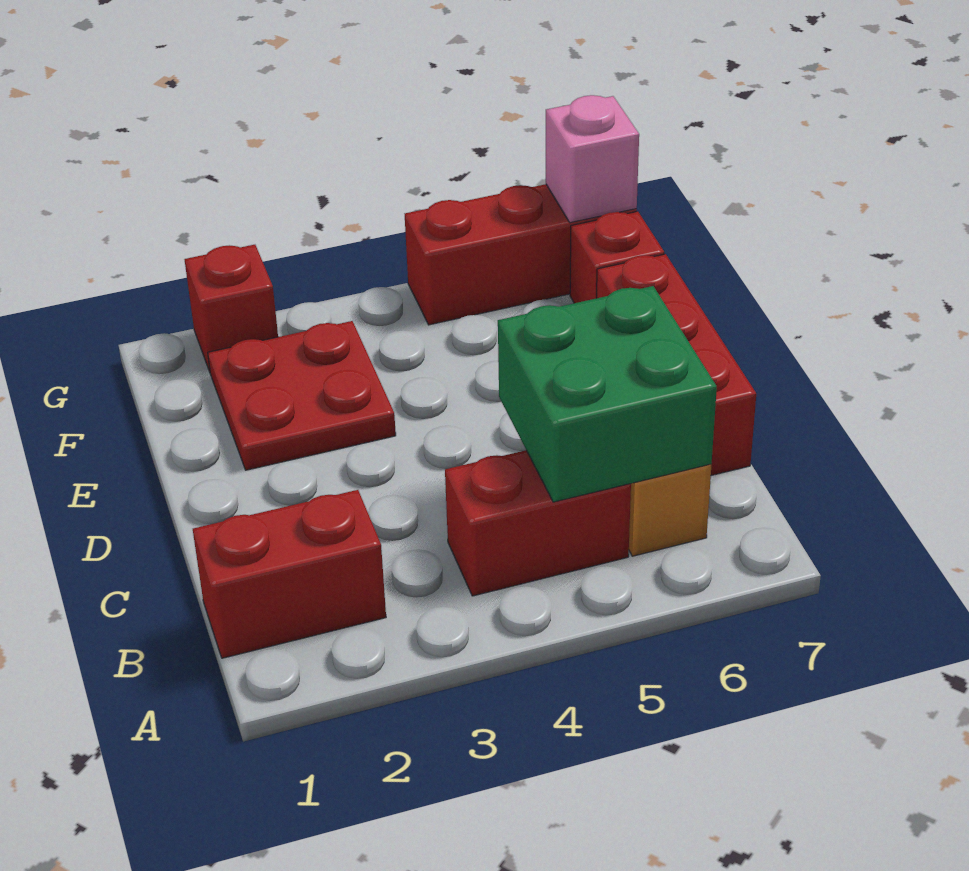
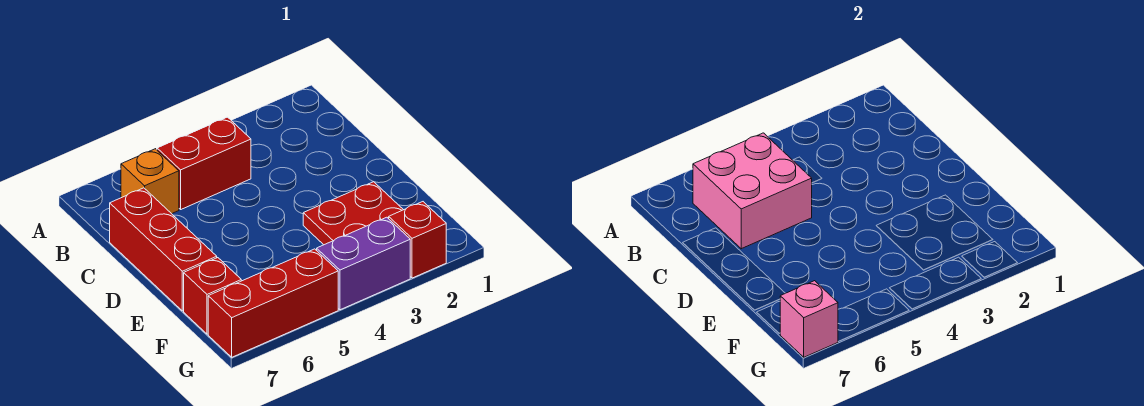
red brick B1:B2 level 1 -> none
green brick B5:C6 level 2 -> pink brick B5:C6 level 2
none -> purple brick G3:G4 level 1

